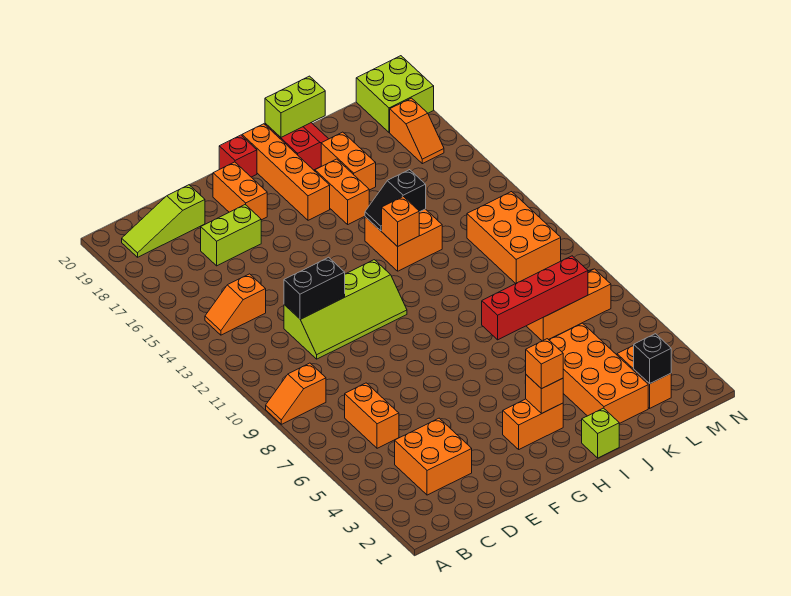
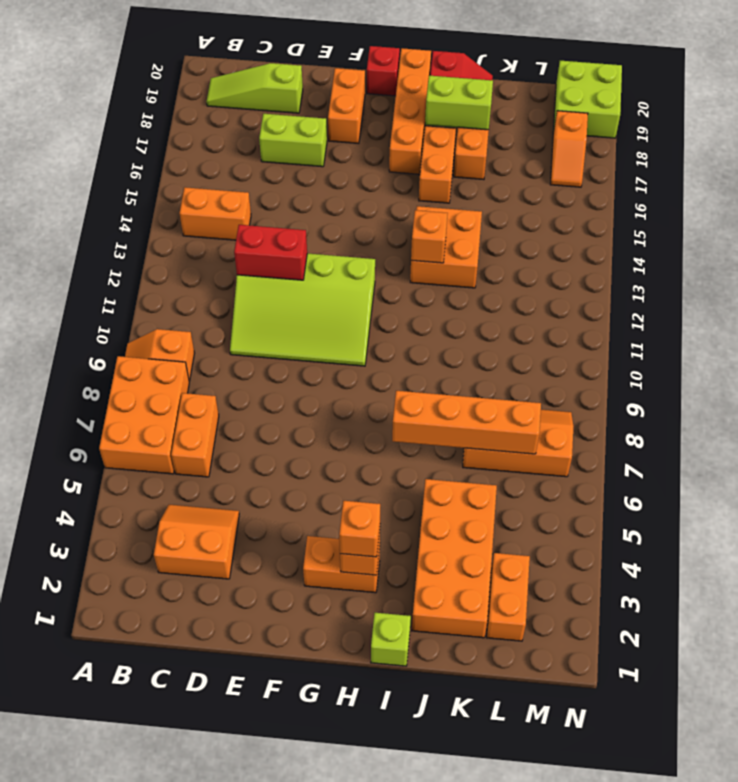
orange slope B14:C14 level 1 top C -> orange brick B14:C14 level 1
orange brick C3:D4 level 1 -> orange slope C3:D4 level 1 top 3
lime slope D11:G12 level 1 top 12 -> lime slope D10:G12 level 1 top 12
black brick D12:E12 level 2 -> red brick D12:E12 level 2
red brick I7:L7 level 2 -> orange brick I7:L7 level 2
black slope I14:J14 level 2 top J -> none
lime brick I20:J20 level 2 -> lime brick I18:J18 level 2
black brick L2 level 2 -> none
orange brick L10:M12 level 1 -> orange brick A6:B8 level 1

